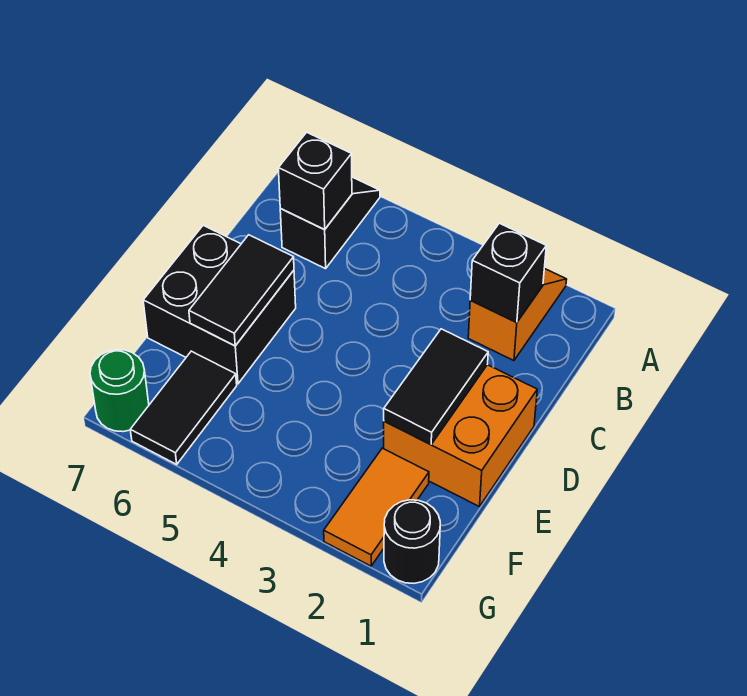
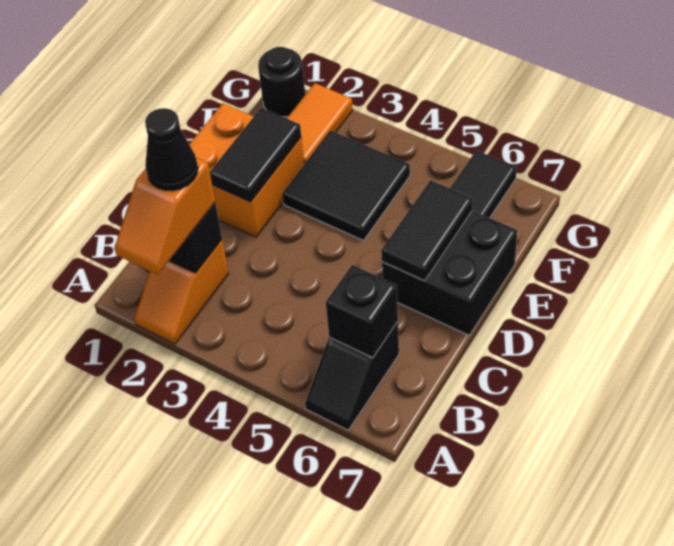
none -> orange slope A2:B2 level 3 top B
none -> black cone B2 level 4
none -> black tile E3:F4 level 1
green round brick G7 level 1 -> none

